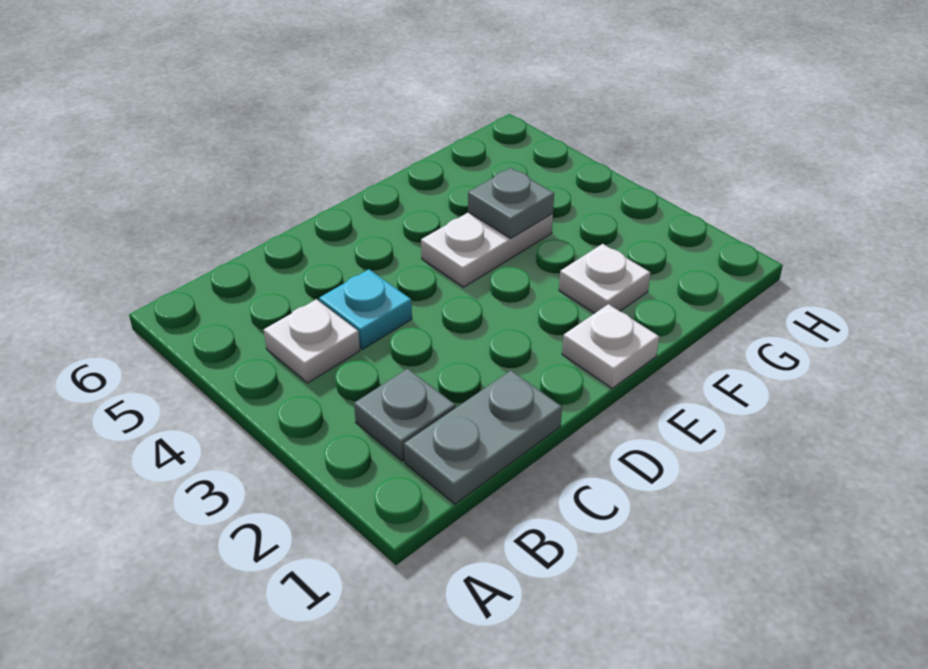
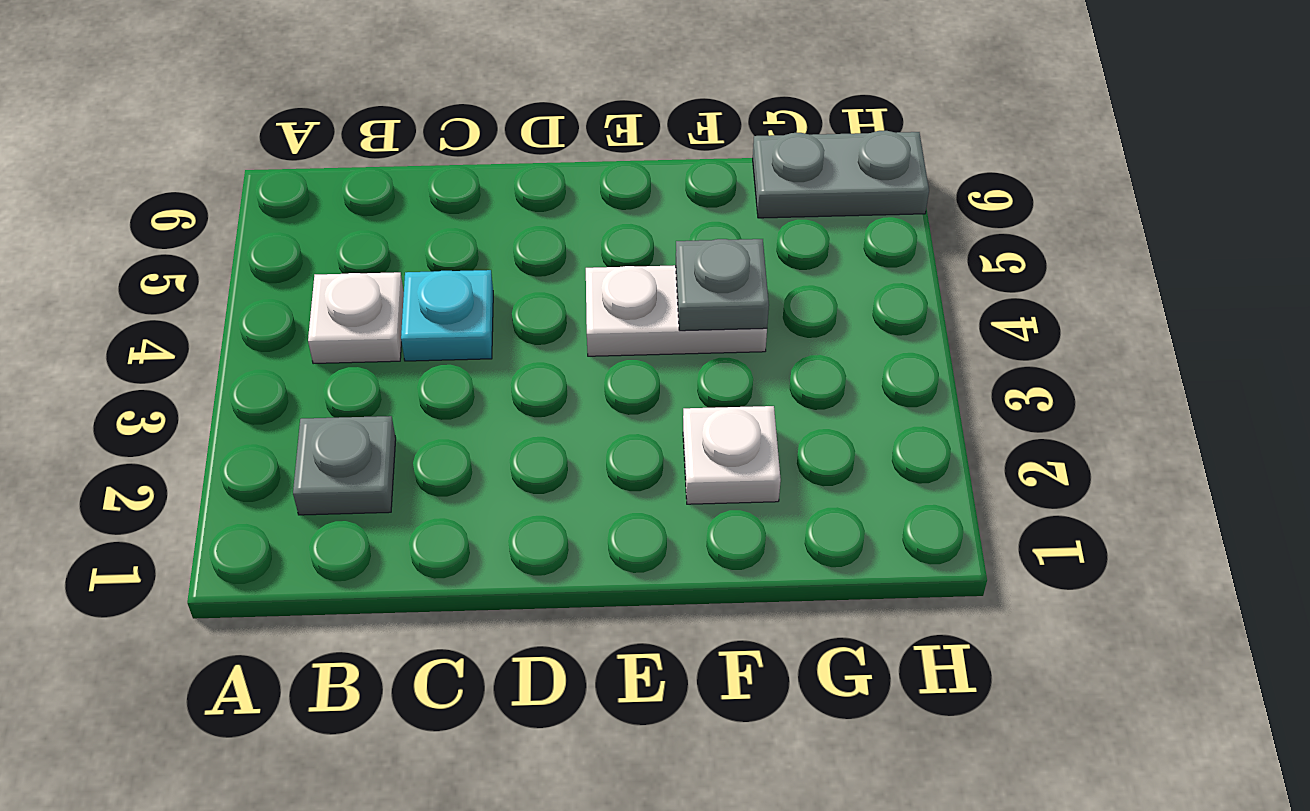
grey plate B1:C1 level 1 -> grey plate G6:H6 level 1
white plate E1 level 1 -> none

